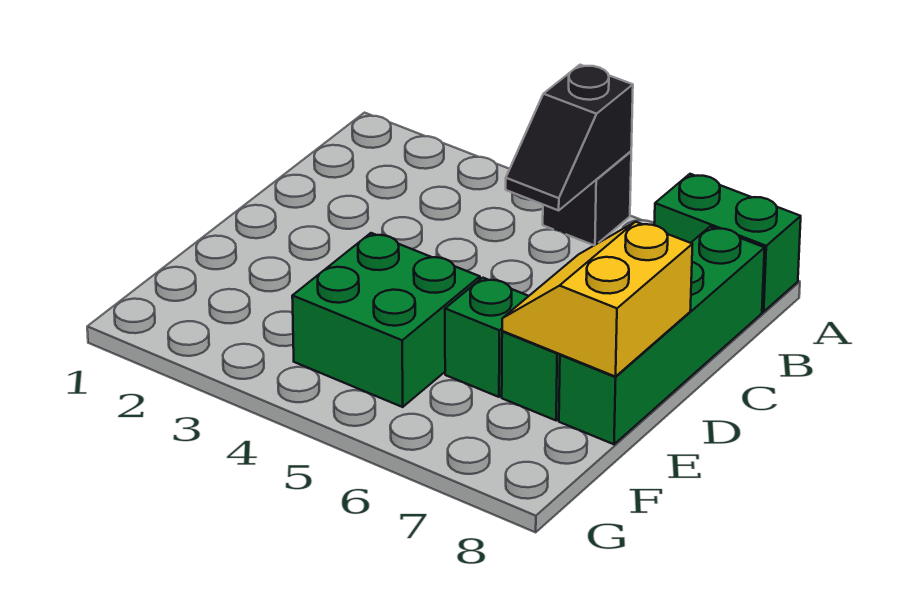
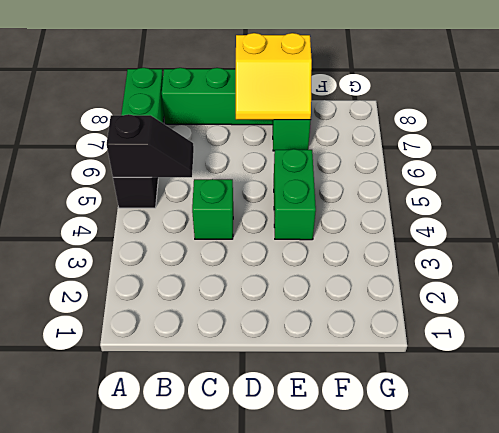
green brick E4:F5 level 1 -> green brick E4:E5 level 1
green brick E6 level 1 -> green brick C4 level 1

